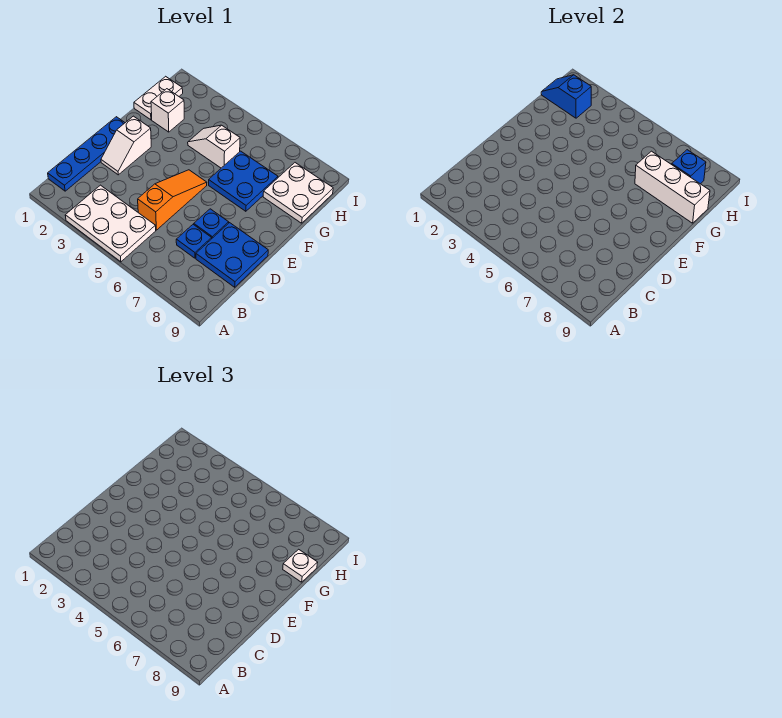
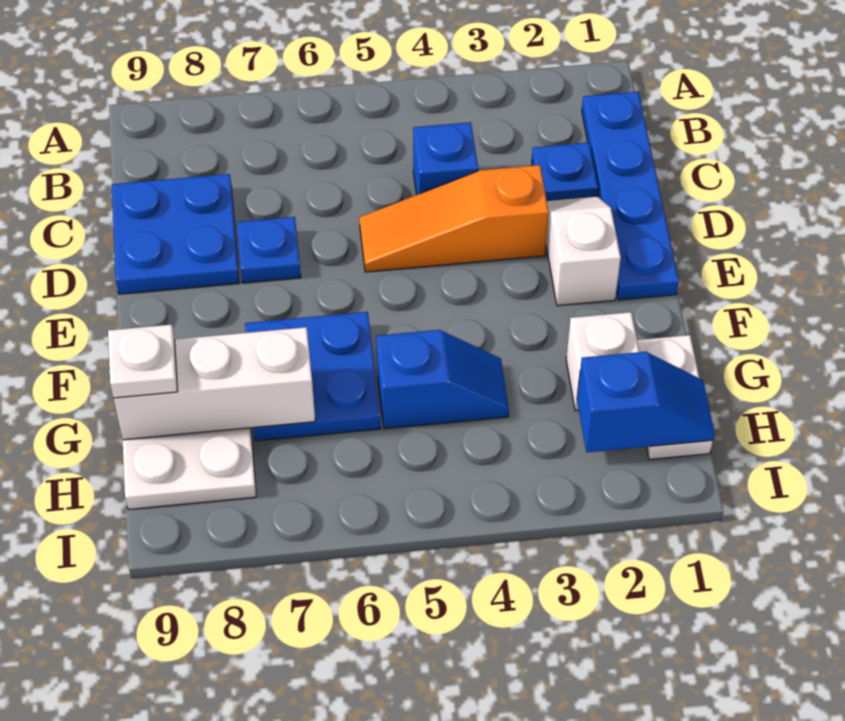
white plate A3:B5 level 1 -> none
orange slope C5:E5 level 1 top C -> orange slope D3:D5 level 1 top 3
blue plate C7 level 1 -> blue plate C2 level 1
white slope G4:G5 level 1 top 5 -> blue slope G4:G5 level 1 top 5
blue brick H8 level 2 -> blue brick C4 level 1

